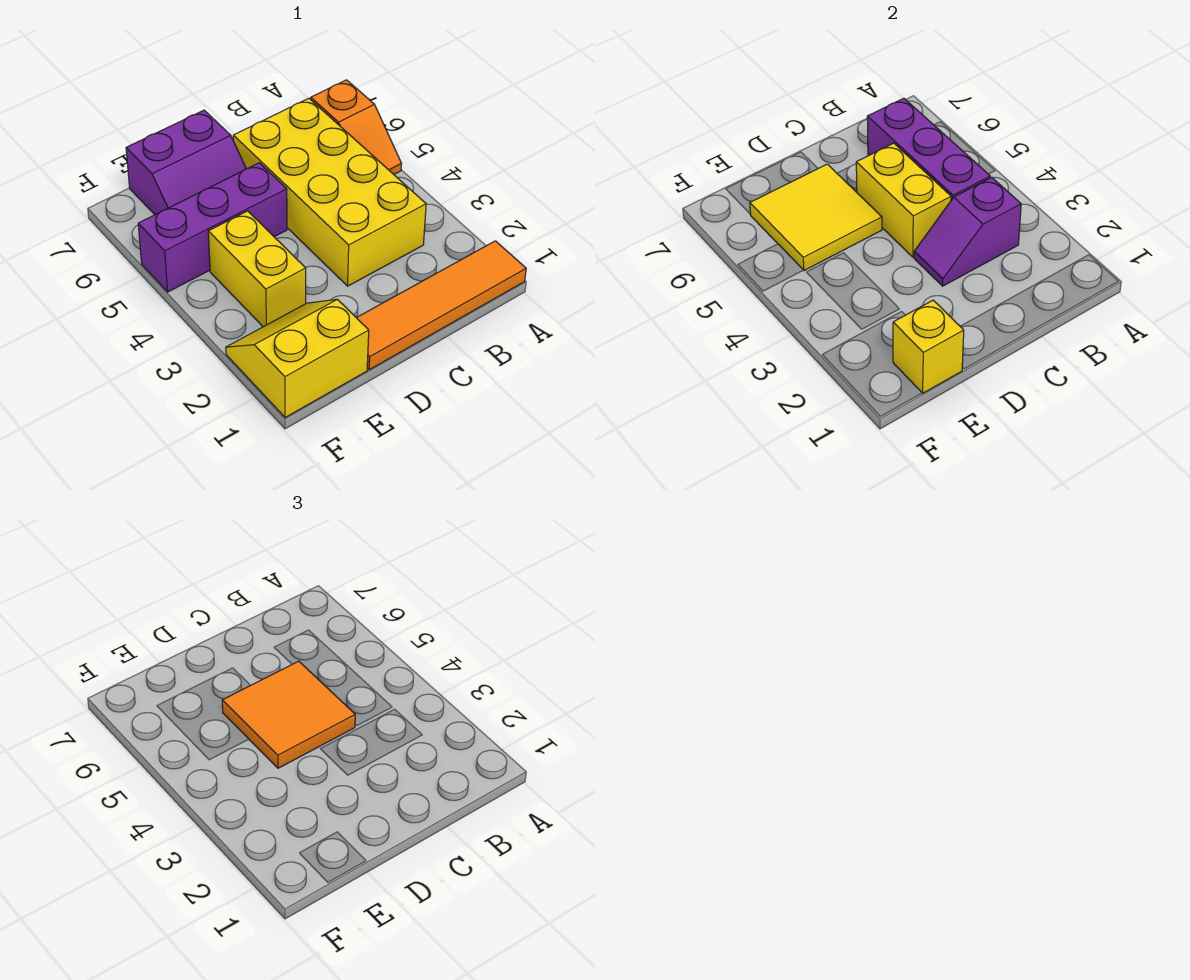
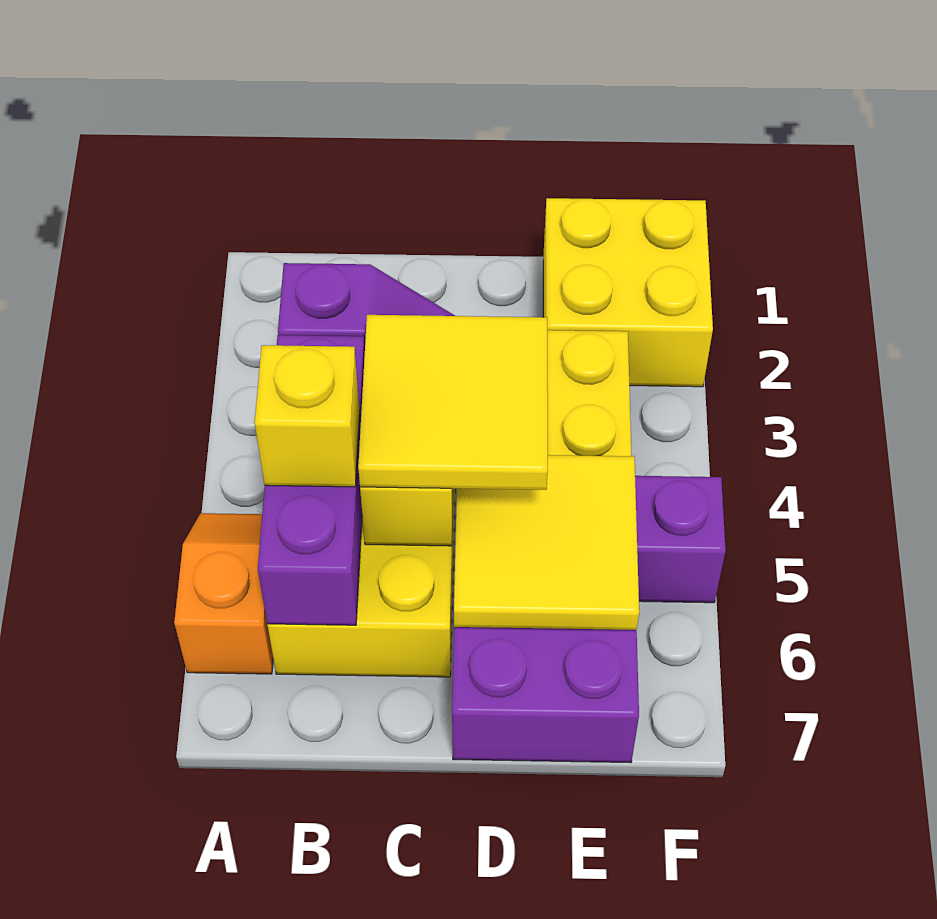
orange tile A1:D1 level 1 -> none
orange tile C4:D5 level 3 -> yellow tile C4:D5 level 3
yellow slope E1:F2 level 1 top 1 -> yellow brick E1:F2 level 1
yellow brick E1 level 2 -> yellow brick B5 level 3

